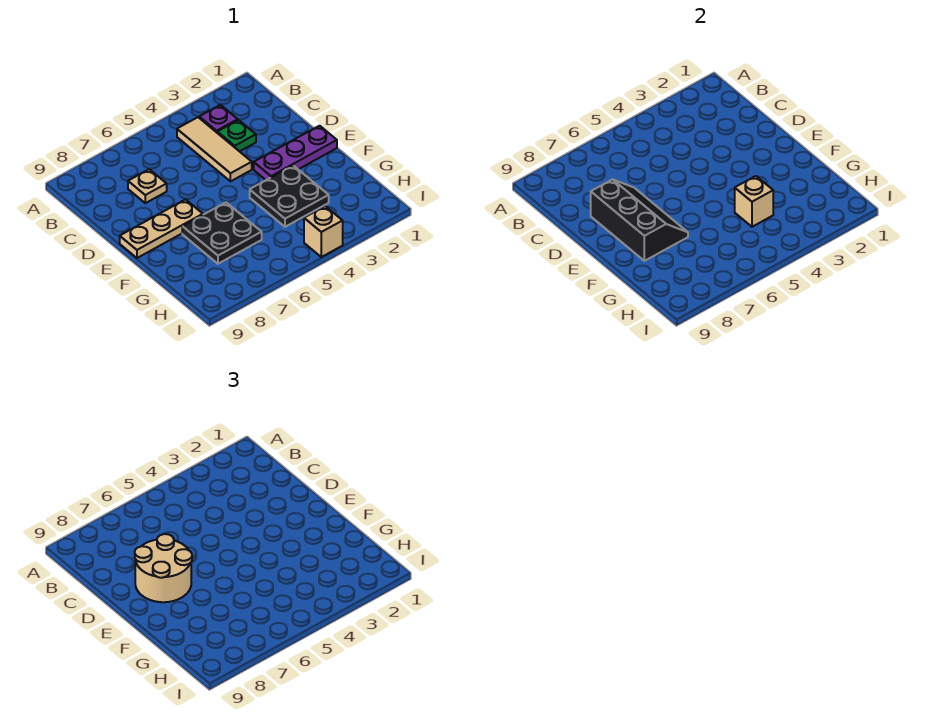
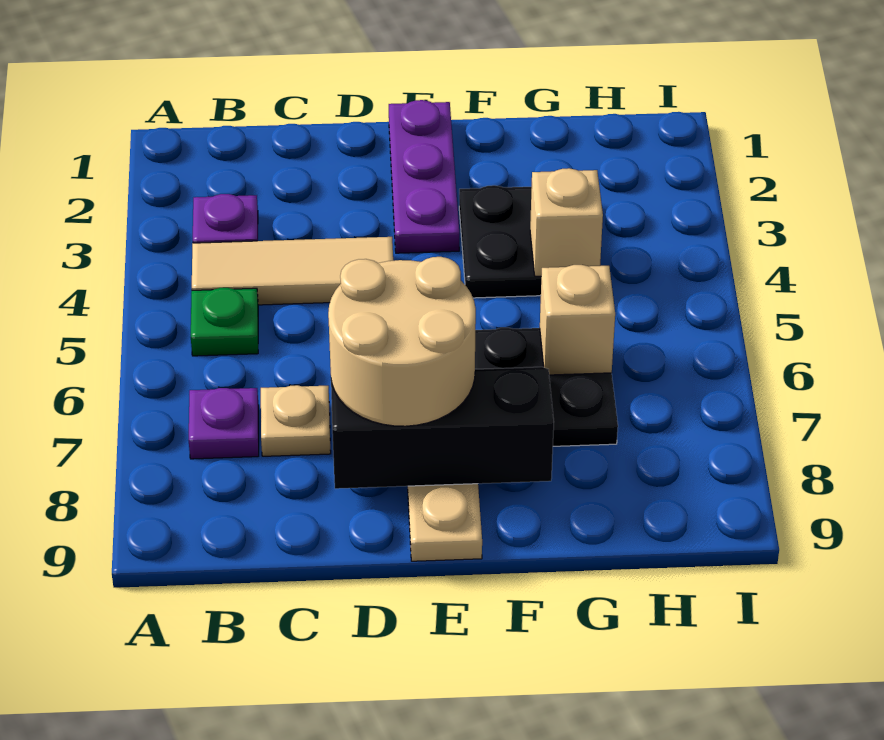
none -> purple plate B7 level 1
green plate C3 level 1 -> green plate B5 level 1
tan brick I4 level 1 -> tan brick G6 level 2

